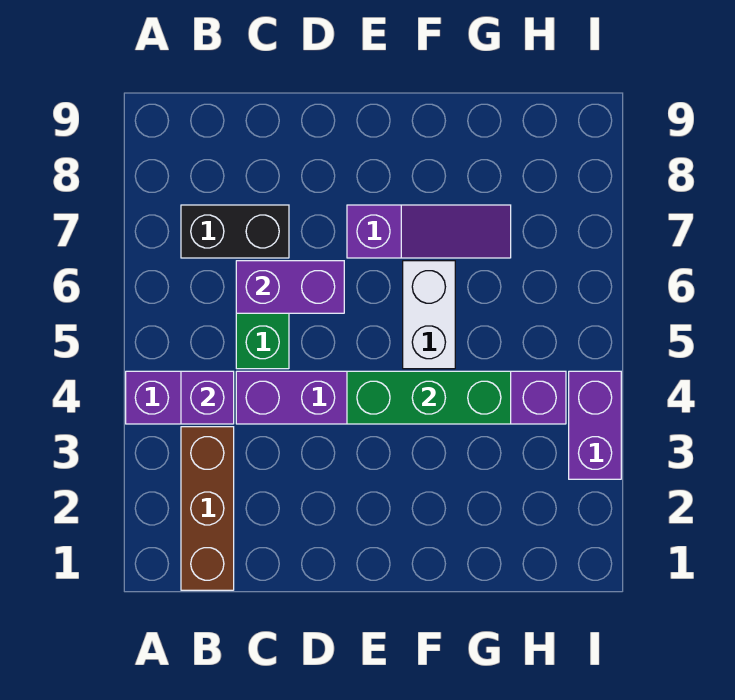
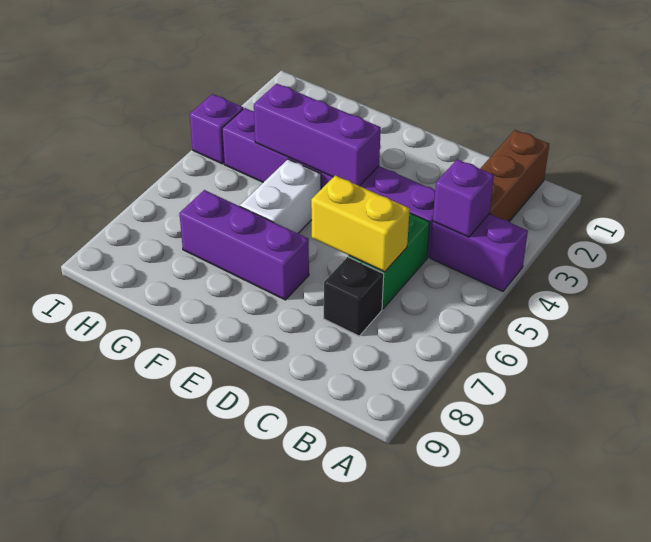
black brick B7:C7 level 1 -> black brick C7 level 1
purple brick C6:D6 level 2 -> yellow brick C6:D6 level 2
green brick E4:G4 level 2 -> purple brick E4:G4 level 2
purple slope E7:G7 level 1 top E -> purple brick E7:G7 level 1
purple brick I3:I4 level 1 -> purple brick I4 level 1

